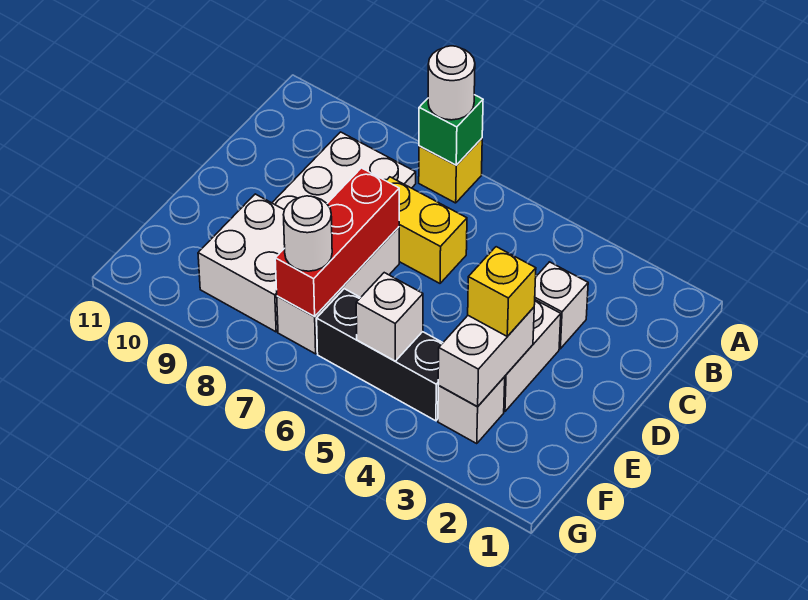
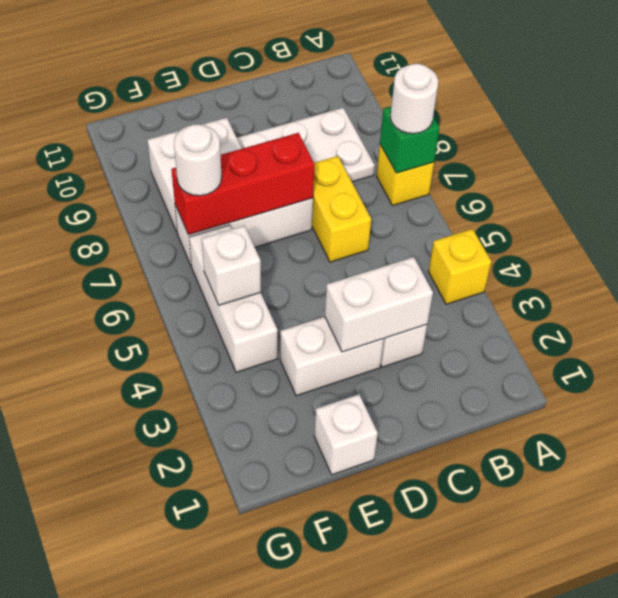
white brick E3:F3 level 2 -> white brick C3:D3 level 2
yellow brick E3 level 3 -> yellow brick A4 level 1
white brick F3 level 1 -> white brick E1 level 1
black brick F4:F6 level 1 -> white brick F4:F6 level 1

